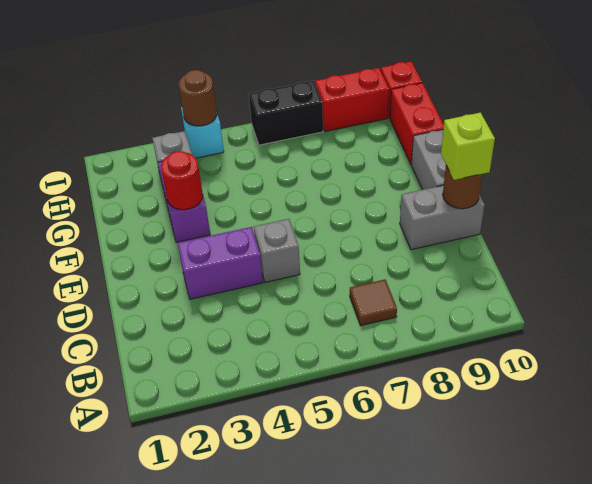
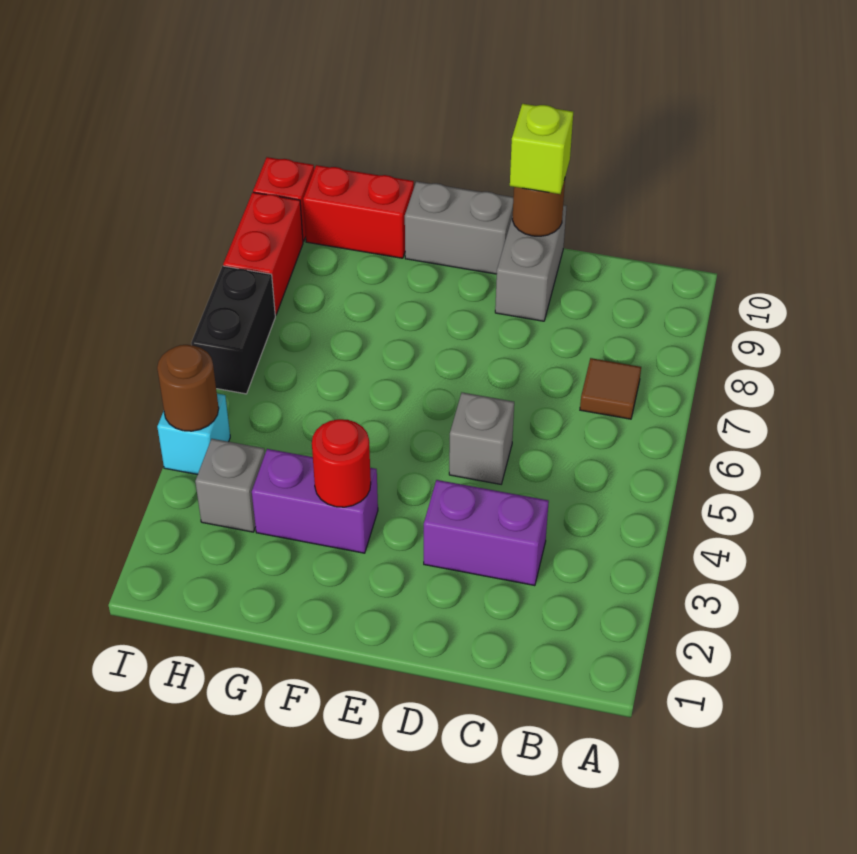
purple brick D3:D4 level 1 -> purple brick C3:D3 level 1

